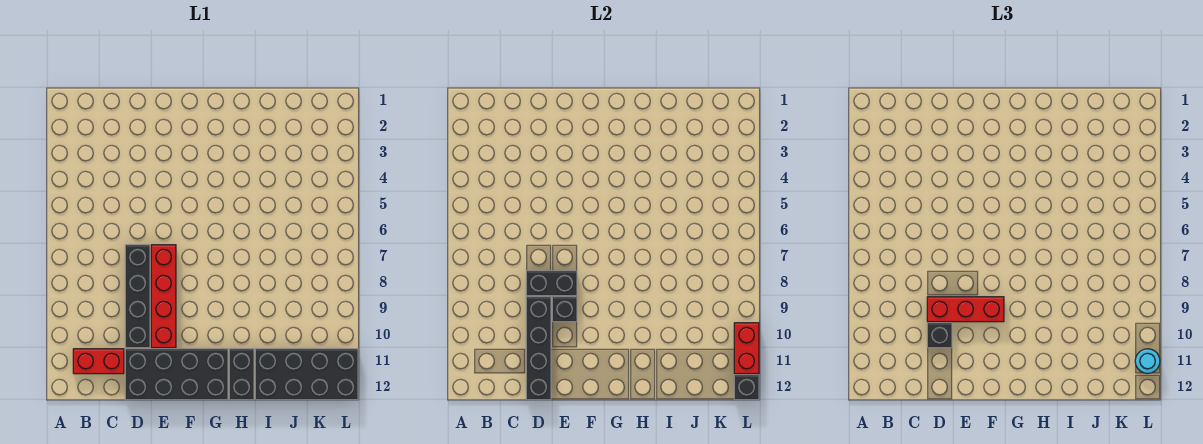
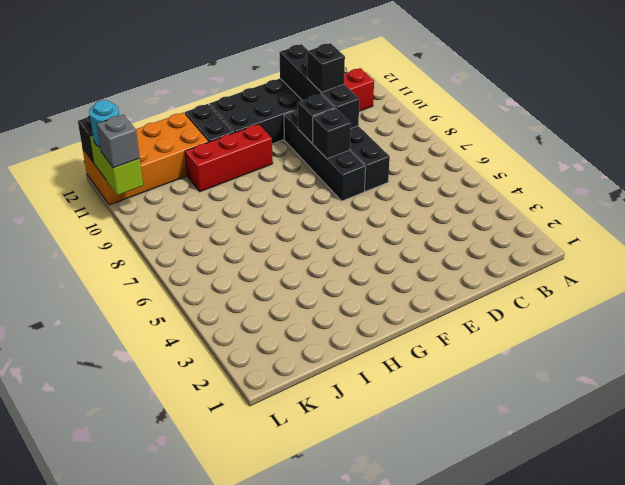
black brick D8:E8 level 2 -> black brick E8 level 2
red brick D9:F9 level 3 -> red brick G10:I10 level 1
red brick E7:E10 level 1 -> black brick E7:E10 level 1
black brick I11:L12 level 1 -> orange brick I11:L12 level 1
red brick L10:L11 level 2 -> lime brick L10:L11 level 2
none -> grey brick L10 level 3

